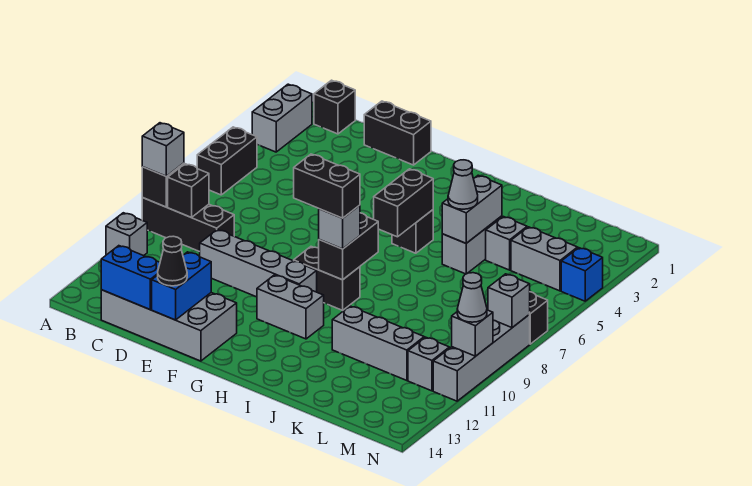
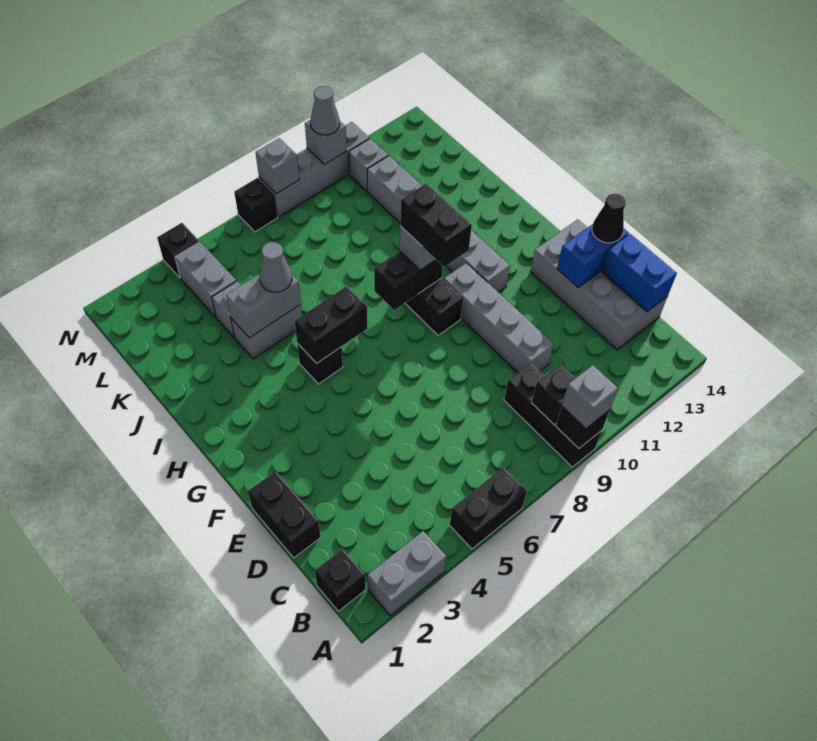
grey brick A11 level 1 -> none
blue brick N4 level 1 -> black brick N4 level 1

